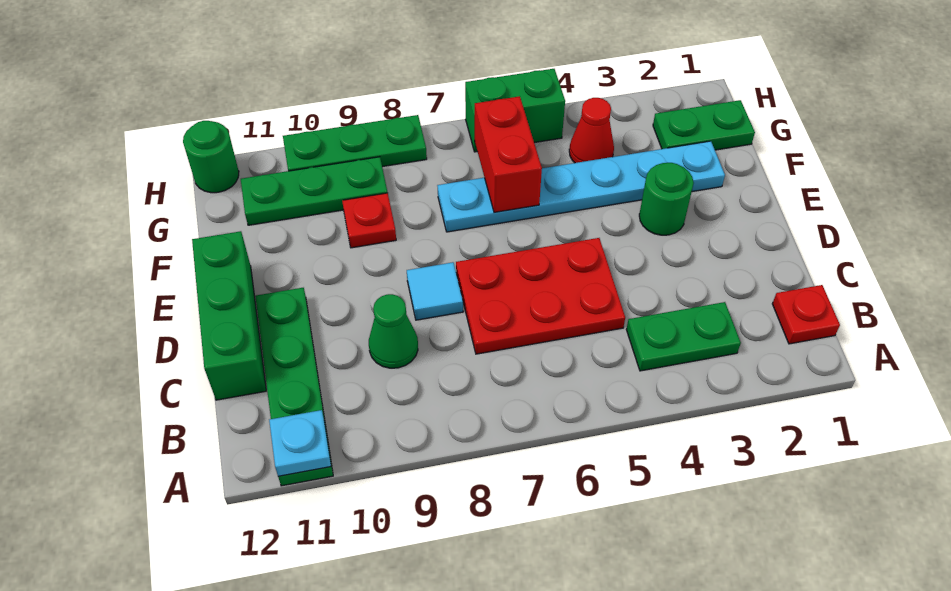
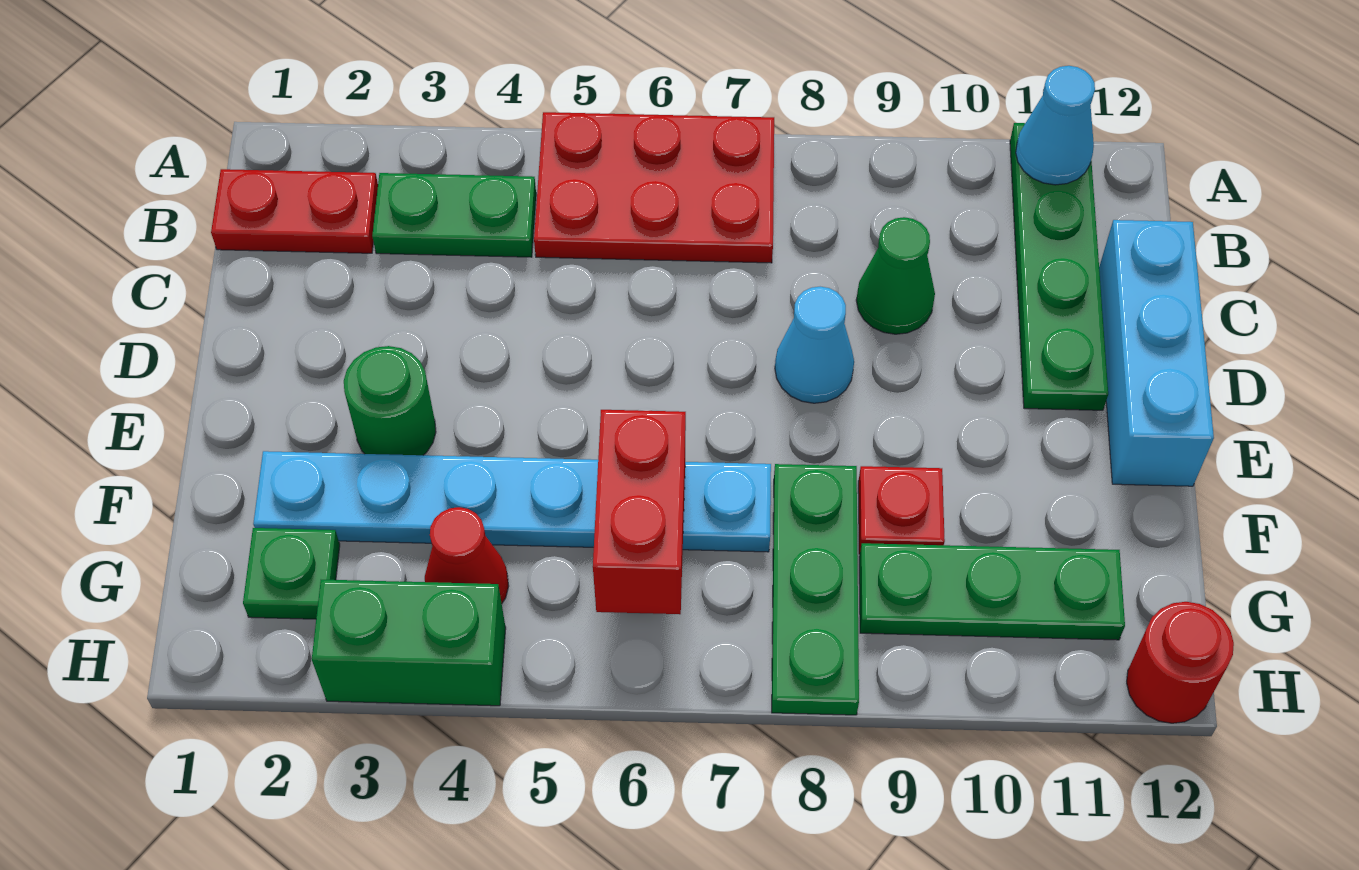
cyan plate A11 level 2 -> cyan cone A11 level 2
red plate B1 level 1 -> red plate B1:B2 level 1
red plate C5:D7 level 1 -> red plate A5:B7 level 1
green brick C12:E12 level 1 -> cyan brick C12:E12 level 1
cyan tile D8 level 1 -> cyan cone D8 level 1
green plate G1:G2 level 1 -> green plate G2 level 1
green brick H5:H6 level 1 -> green brick H3:H4 level 1
green plate H8:H10 level 1 -> green plate F8:H8 level 1
green round brick H12 level 1 -> red round brick H12 level 1

